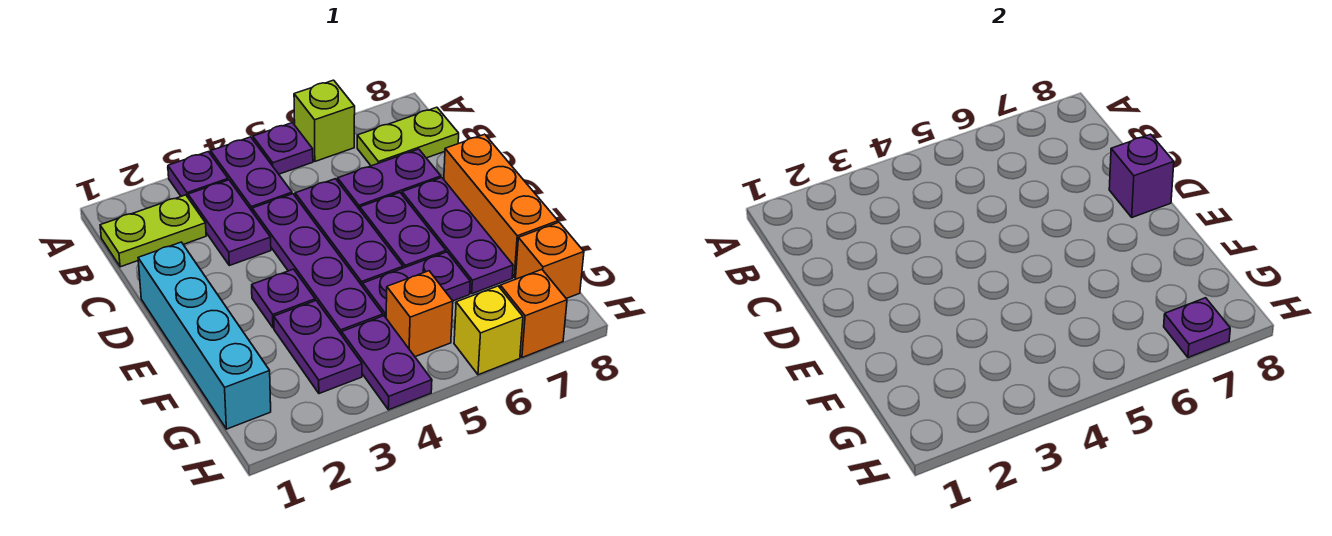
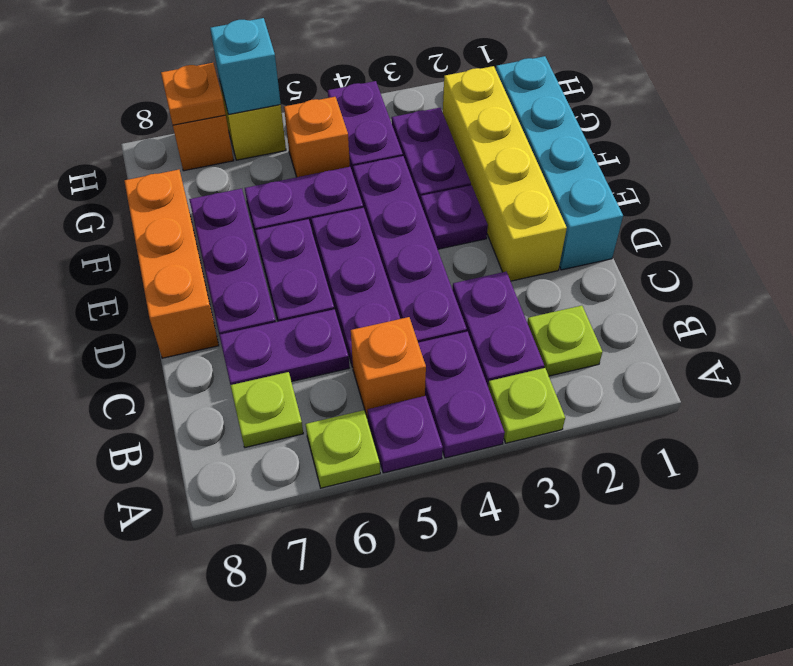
purple plate A3 level 1 -> lime plate A3 level 1
lime brick A6 level 1 -> lime plate A6 level 1
lime plate B1:B2 level 1 -> lime plate B2 level 1
lime plate B7:B8 level 1 -> lime plate B7 level 1
none -> yellow brick D2:G2 level 1
purple brick D8 level 2 -> none
orange brick G8 level 1 -> orange brick B5 level 1
none -> cyan brick H6 level 2
purple plate H7 level 2 -> orange plate H7 level 2

